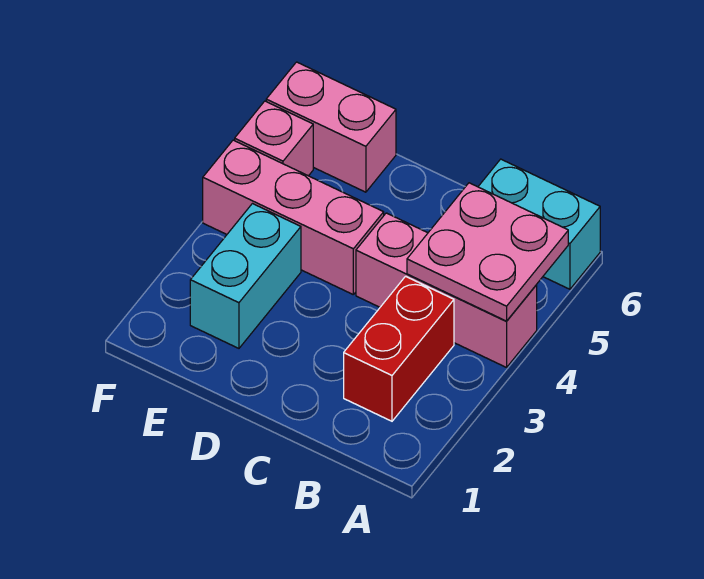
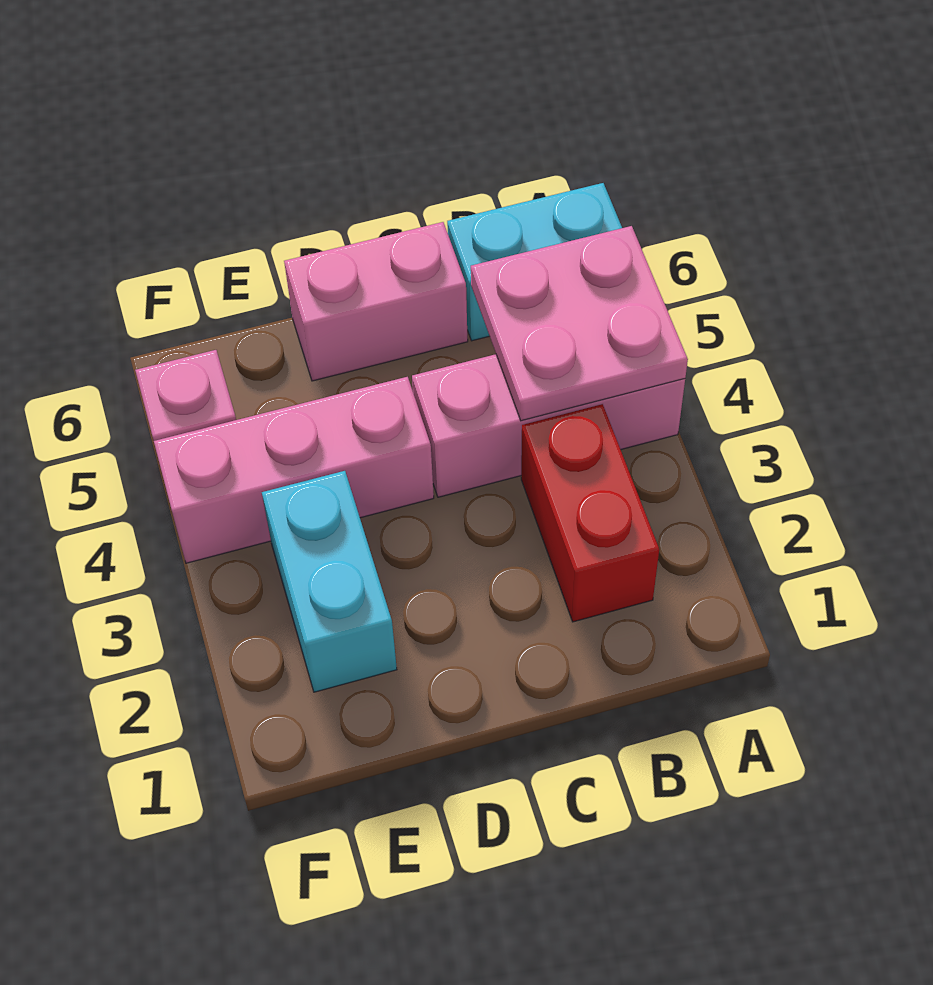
pink brick E6:F6 level 1 -> pink brick C6:D6 level 1

